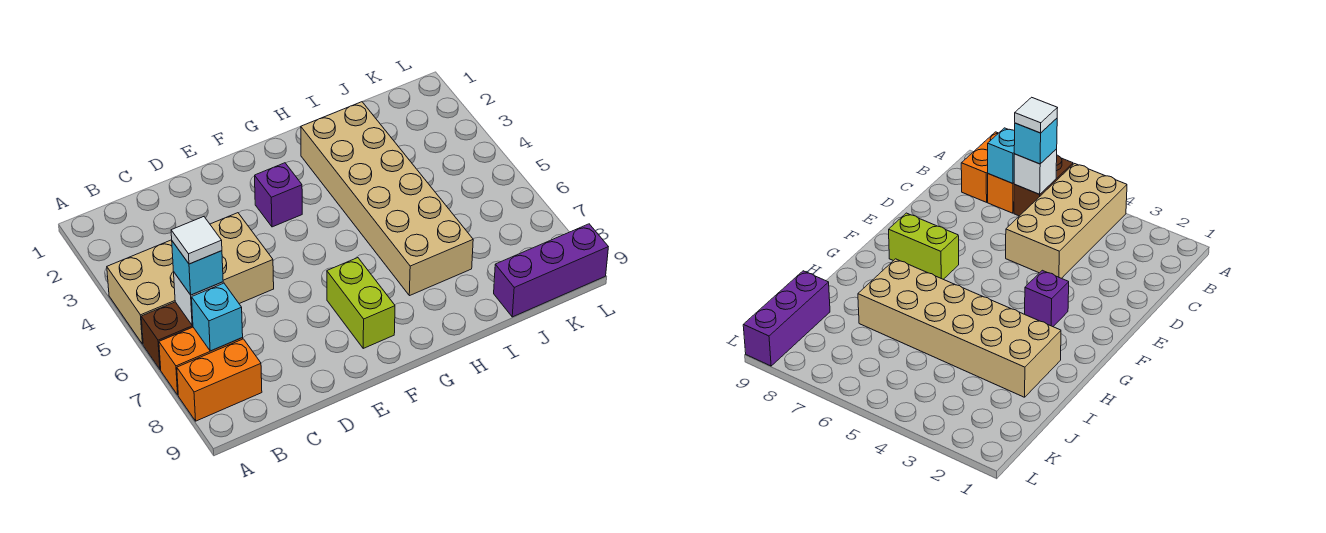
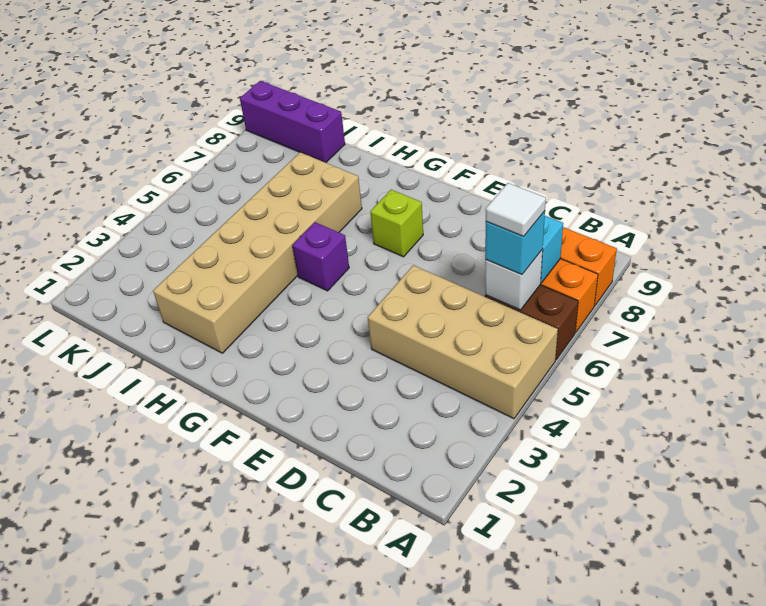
purple brick F3 level 1 -> purple brick G5 level 1
lime brick F7:F8 level 1 -> lime brick F7 level 1

